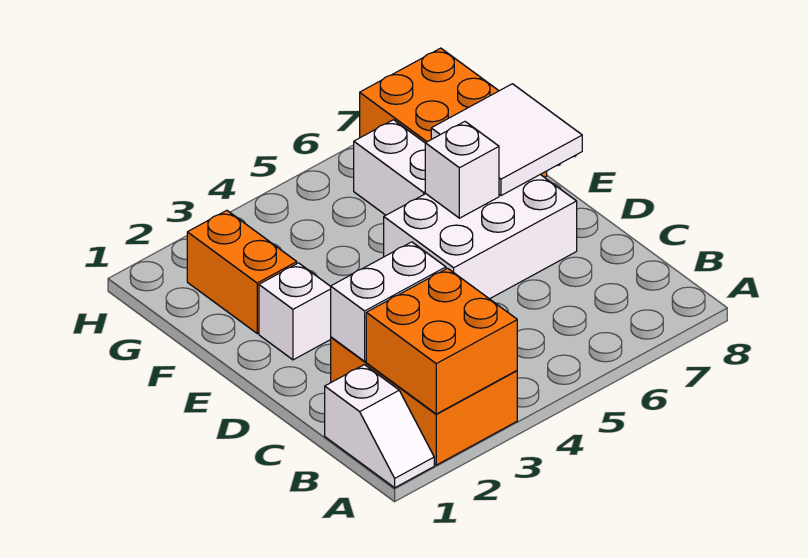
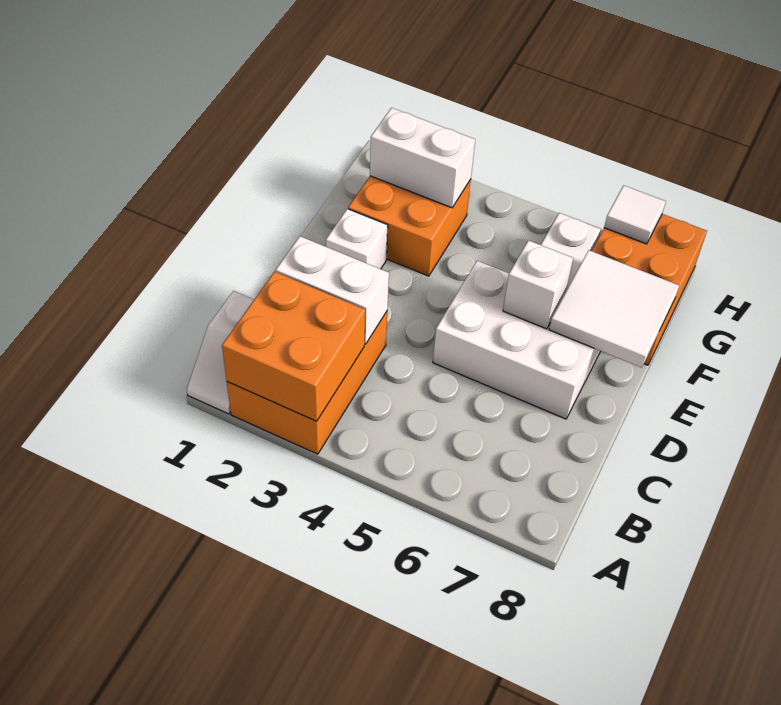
orange brick F2:G2 level 1 -> orange brick F2:G3 level 1
none -> white brick G2:G3 level 2
none -> white tile H7 level 2

